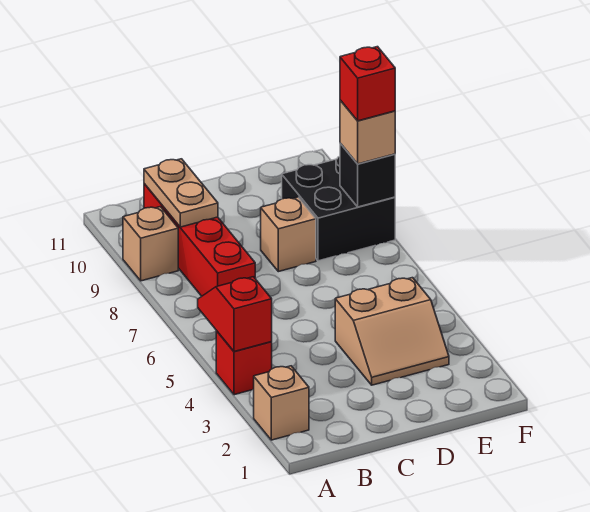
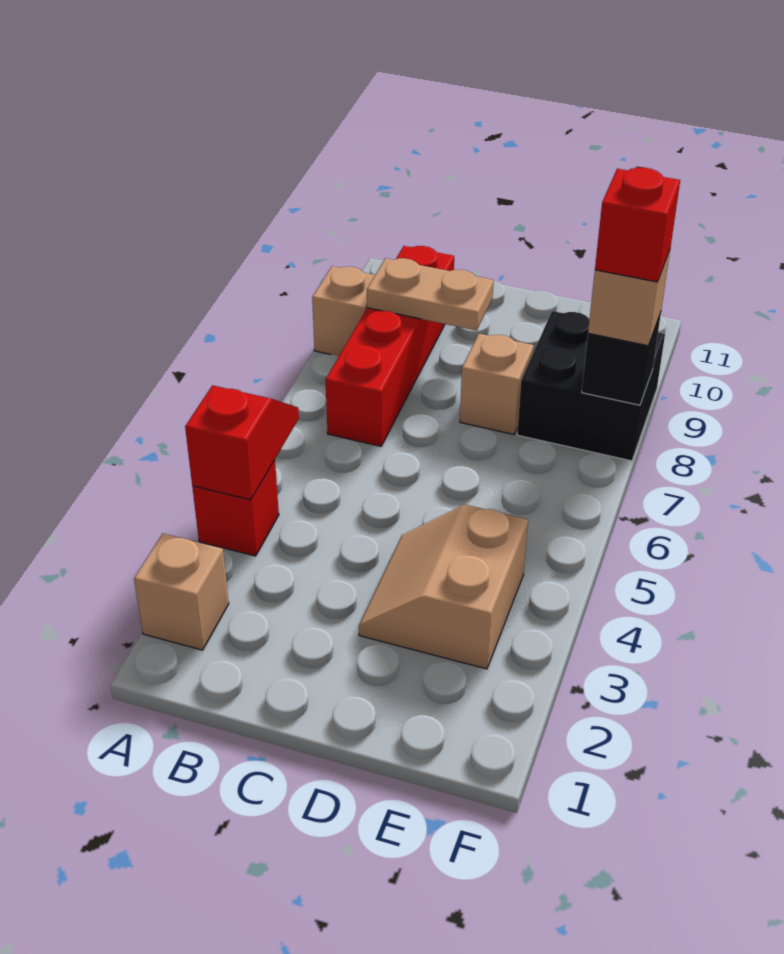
tan plate B9:B10 level 2 -> tan plate B9:C9 level 2
tan slope D3:E4 level 1 top 4 -> tan slope D3:E4 level 1 top E

